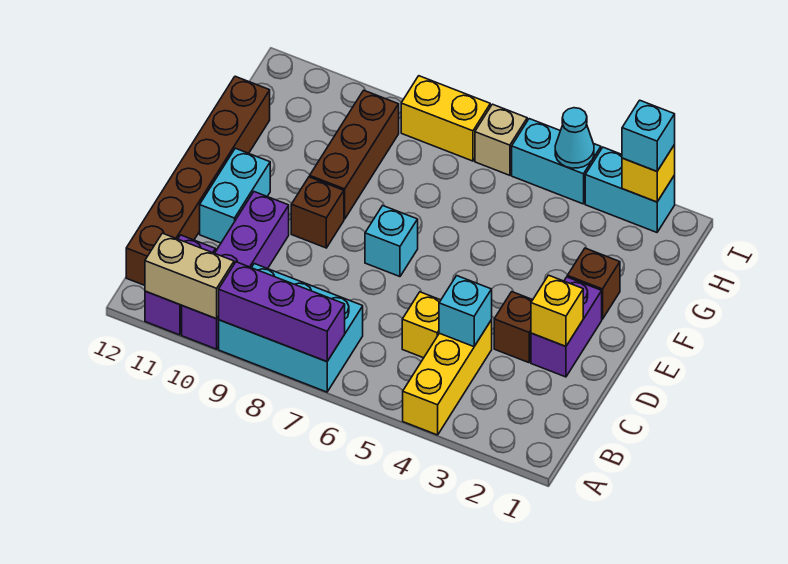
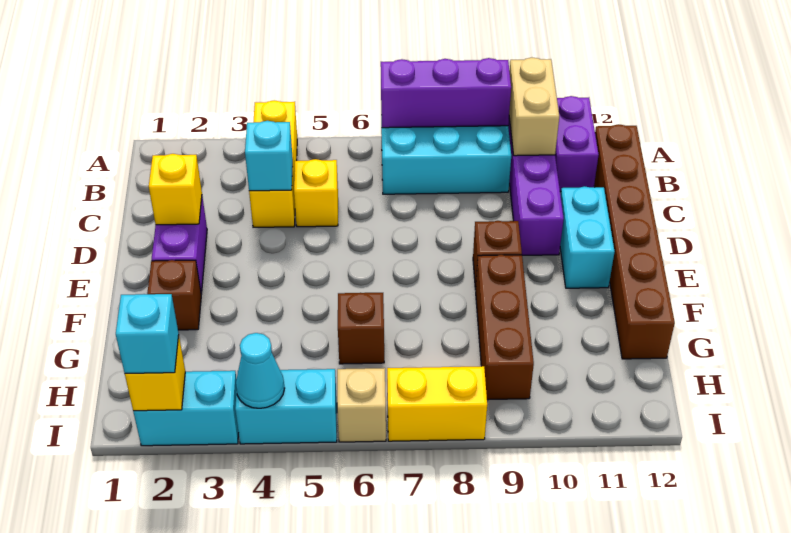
tan brick A10:A11 level 2 -> tan brick A10:B10 level 2
brown brick D3 level 1 -> brown brick G6 level 1
cyan brick E7 level 1 -> none

